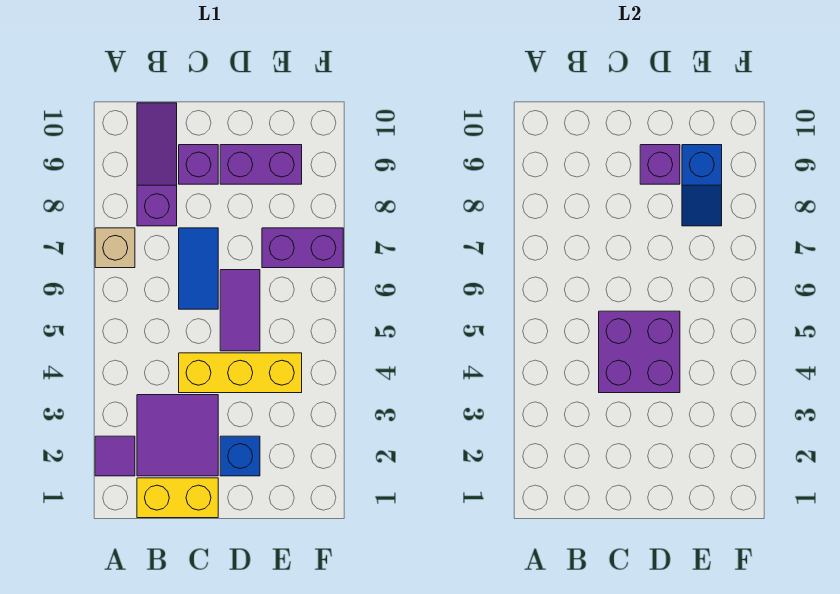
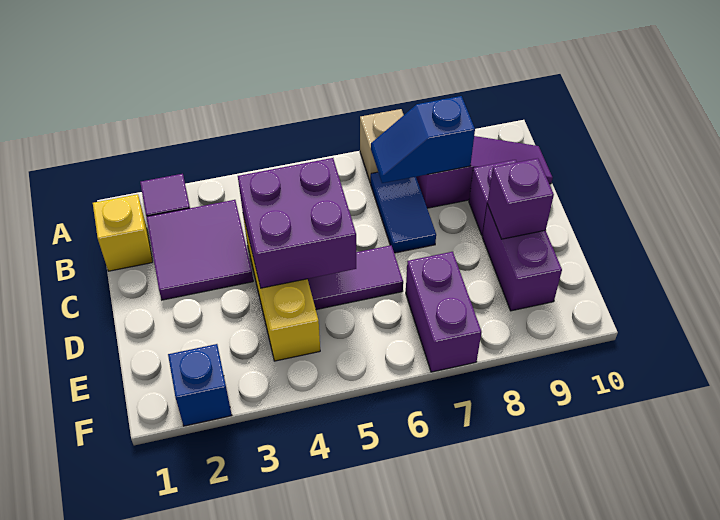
yellow brick B1:C1 level 1 -> yellow brick B1 level 1
blue tile C6:C7 level 1 -> blue tile B7:C7 level 1
blue brick D2 level 1 -> blue brick F2 level 1
blue slope E8:E9 level 2 top 9 -> blue slope B7:B8 level 2 top 8

